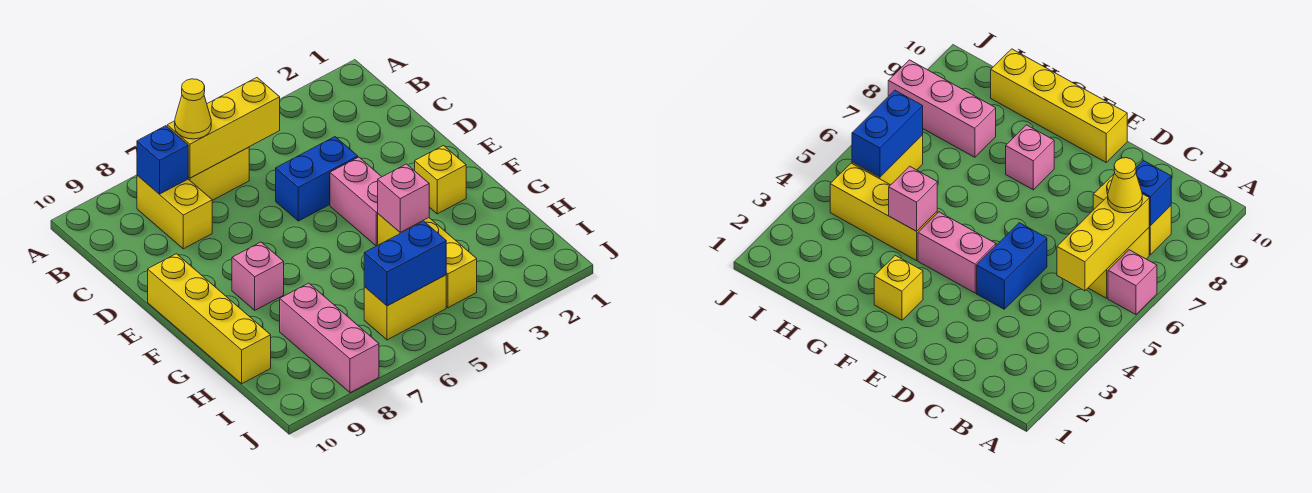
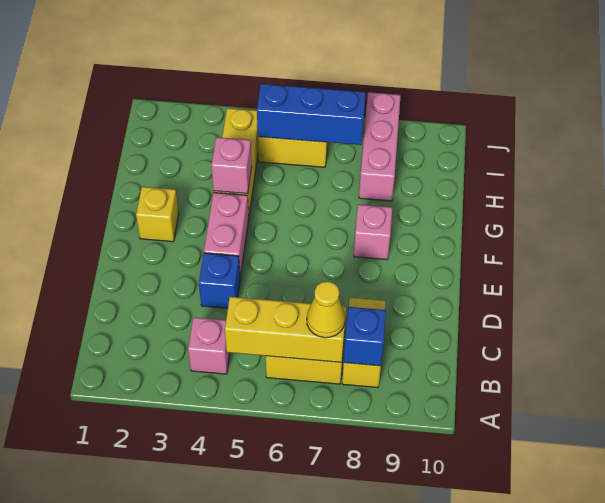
pink brick A6 level 1 -> pink brick B4 level 1
blue brick D4:D5 level 1 -> blue brick D4 level 1
yellow brick E10:H10 level 1 -> none
blue brick I5:I6 level 2 -> blue brick I5:I7 level 2

